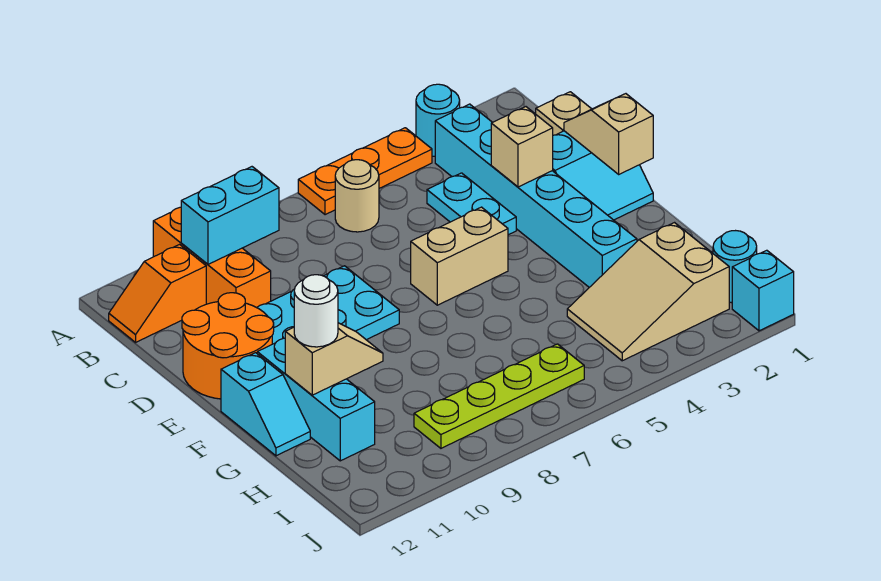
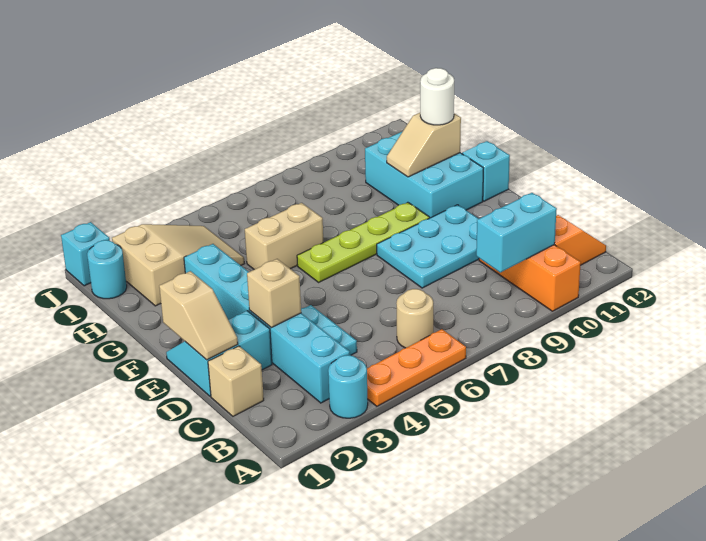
orange round brick D11:E12 level 1 -> none
tan brick E5:E6 level 1 -> tan brick G5:G6 level 1
cyan brick F11:H11 level 1 -> cyan brick F10:H11 level 1
lime plate I6:I9 level 1 -> lime plate F6:F9 level 1

